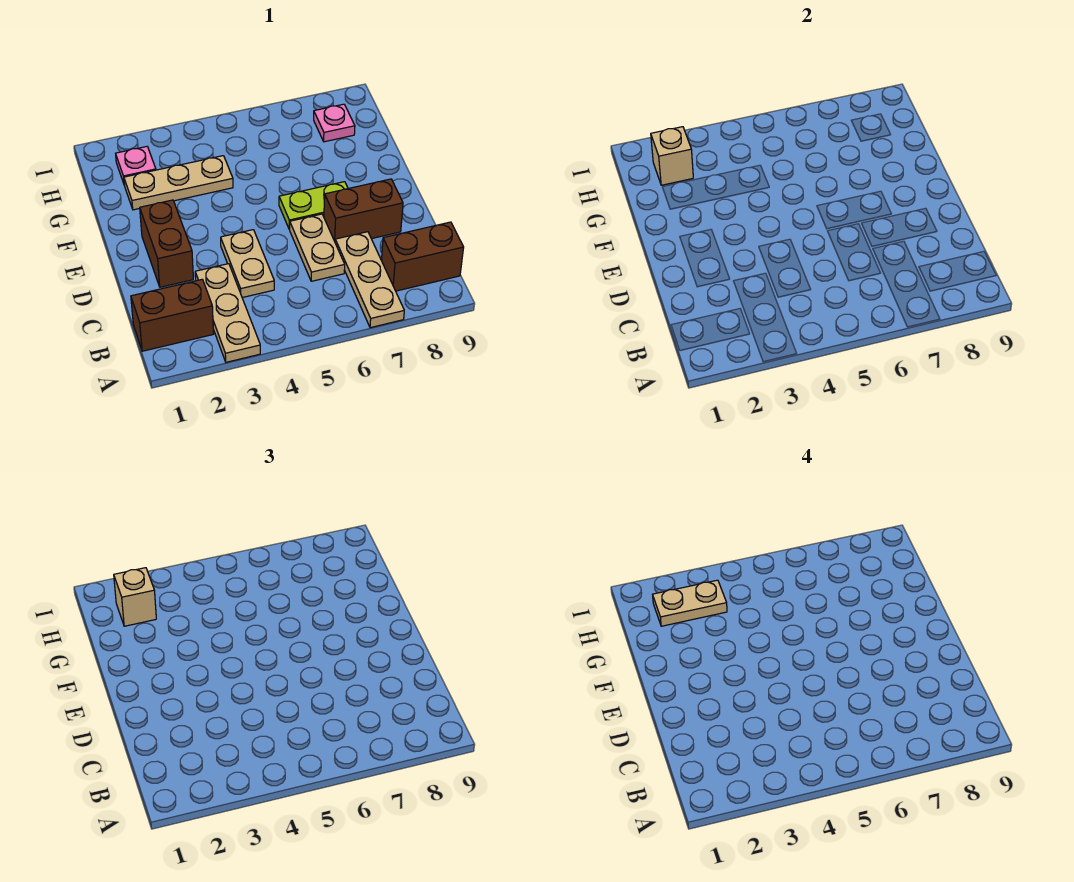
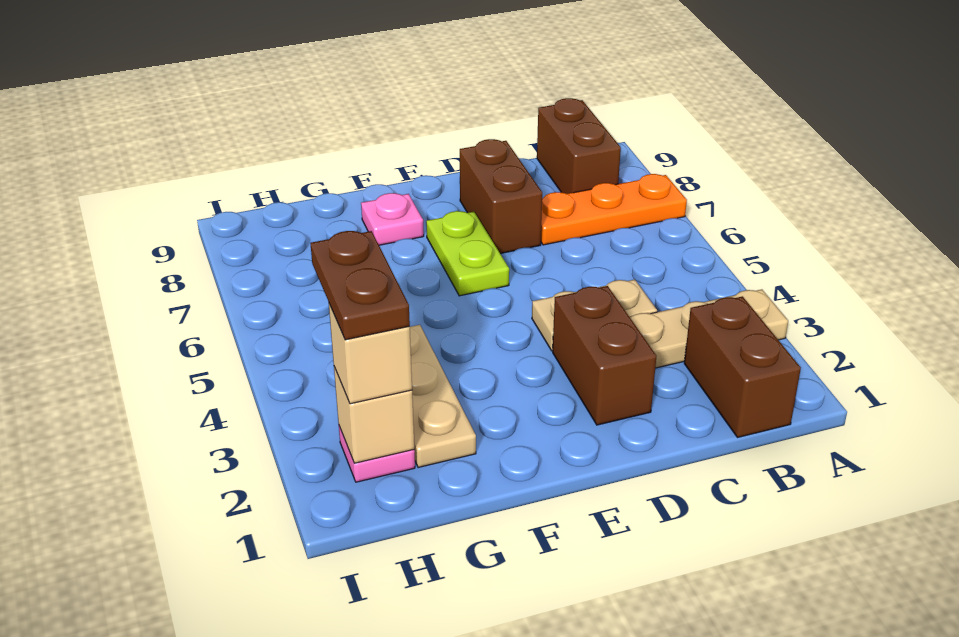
tan plate A7:C7 level 1 -> orange plate A7:C7 level 1
tan plate C6:D6 level 1 -> none
brown brick D2:E2 level 1 -> brown brick D2:D3 level 1
tan plate H2:H3 level 4 -> brown plate H2:H3 level 4
pink plate H8 level 1 -> pink plate F8 level 1

